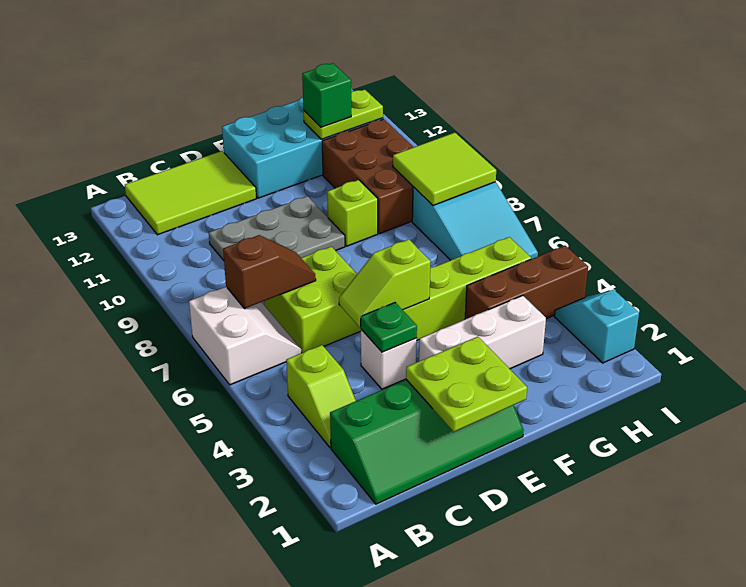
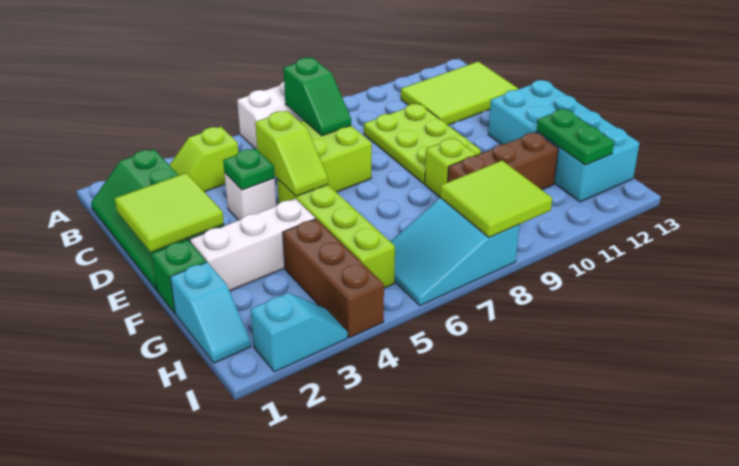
brown slope B7:C7 level 2 top B -> green slope B7:C7 level 2 top B
lime tile B12:D13 level 1 -> lime tile B11:C13 level 1
grey plate C9:E10 level 1 -> lime plate C9:E10 level 1
lime plate D1:E2 level 2 -> lime tile D1:E2 level 2
lime slope D5:E5 level 2 top E -> lime slope D5:E5 level 2 top D
white brick E3:G3 level 1 -> white brick F2:F4 level 1
none -> cyan slope G1:H1 level 1 top G
brown brick G9:H11 level 1 -> brown brick G9:G11 level 1
lime plate G12:H12 level 2 -> green plate G12:H12 level 2
green brick G12 level 3 -> green brick F1 level 1

